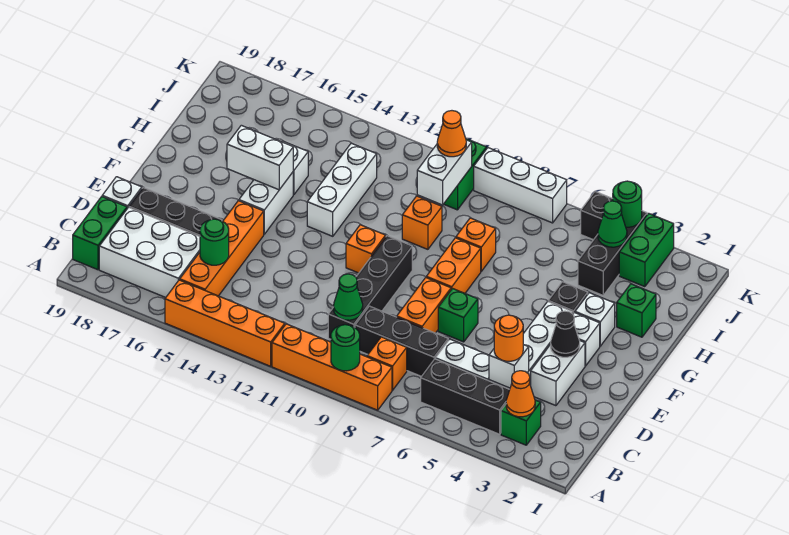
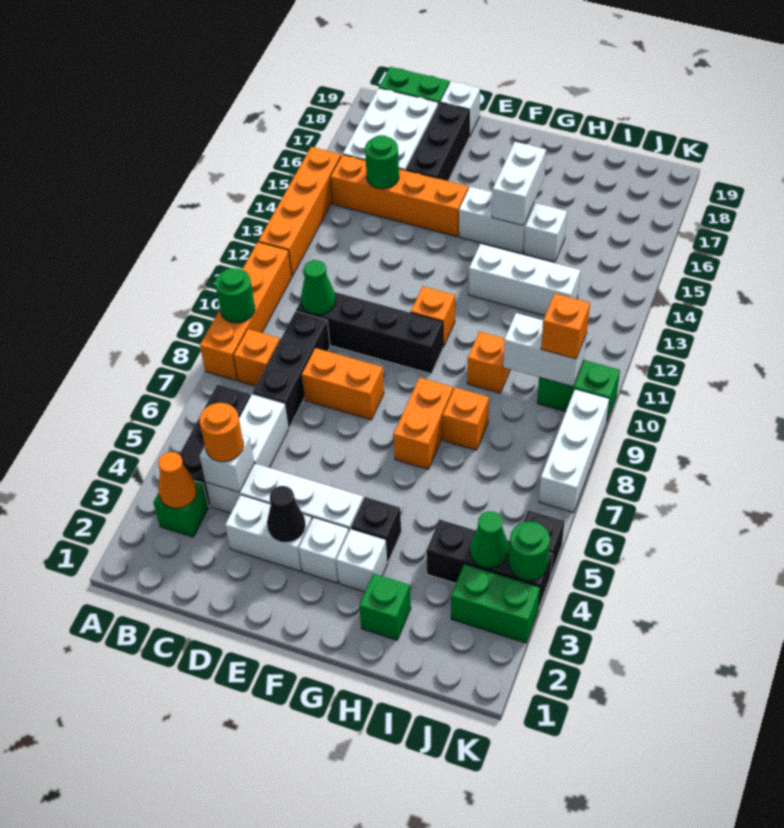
green brick E7 level 1 -> none
orange brick F8:G8 level 1 -> orange brick G7:G8 level 1
orange cone J10 level 3 -> orange brick J10 level 3

